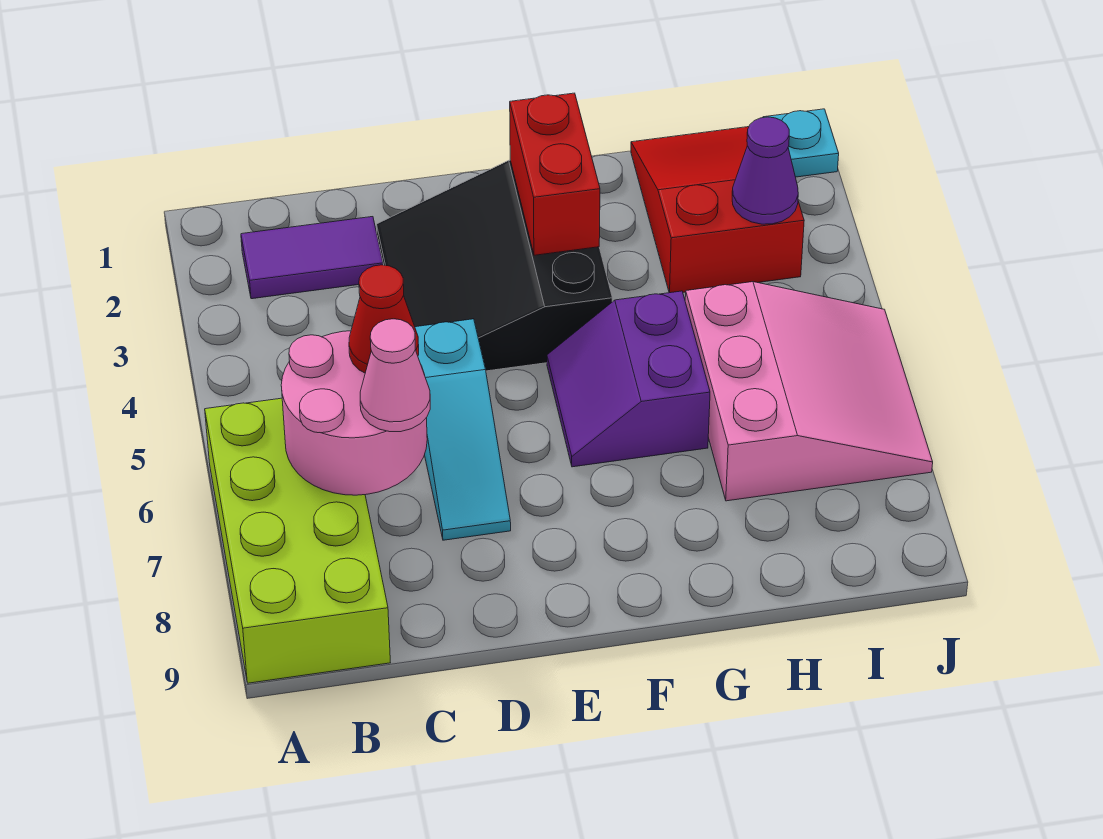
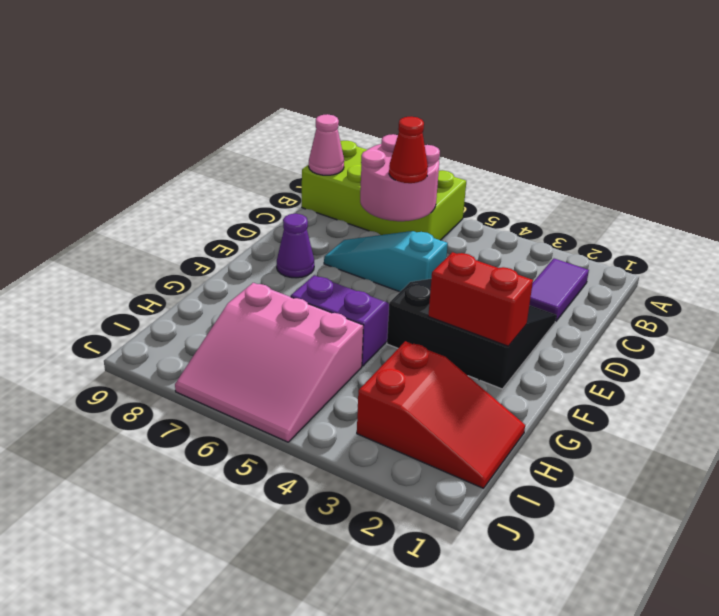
pink cone C7 level 3 -> pink cone B9 level 2
purple cone I3 level 2 -> purple cone E8 level 1
cyan plate J1 level 1 -> none

